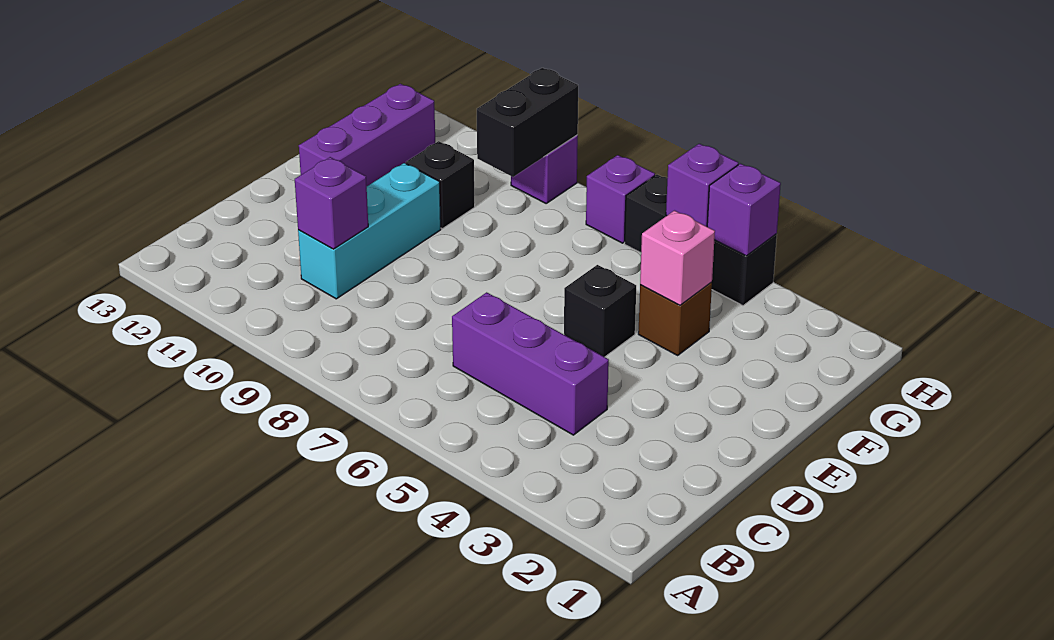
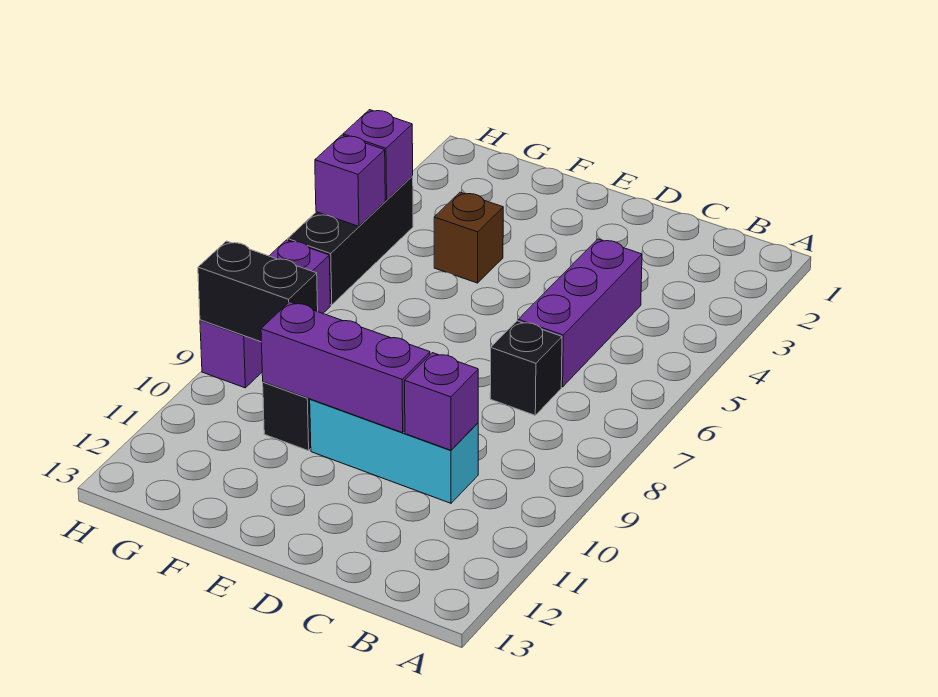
black brick E5 level 1 -> black brick C7 level 1
purple brick E12:G12 level 1 -> purple brick D10:F10 level 2
pink brick F4 level 2 -> none

